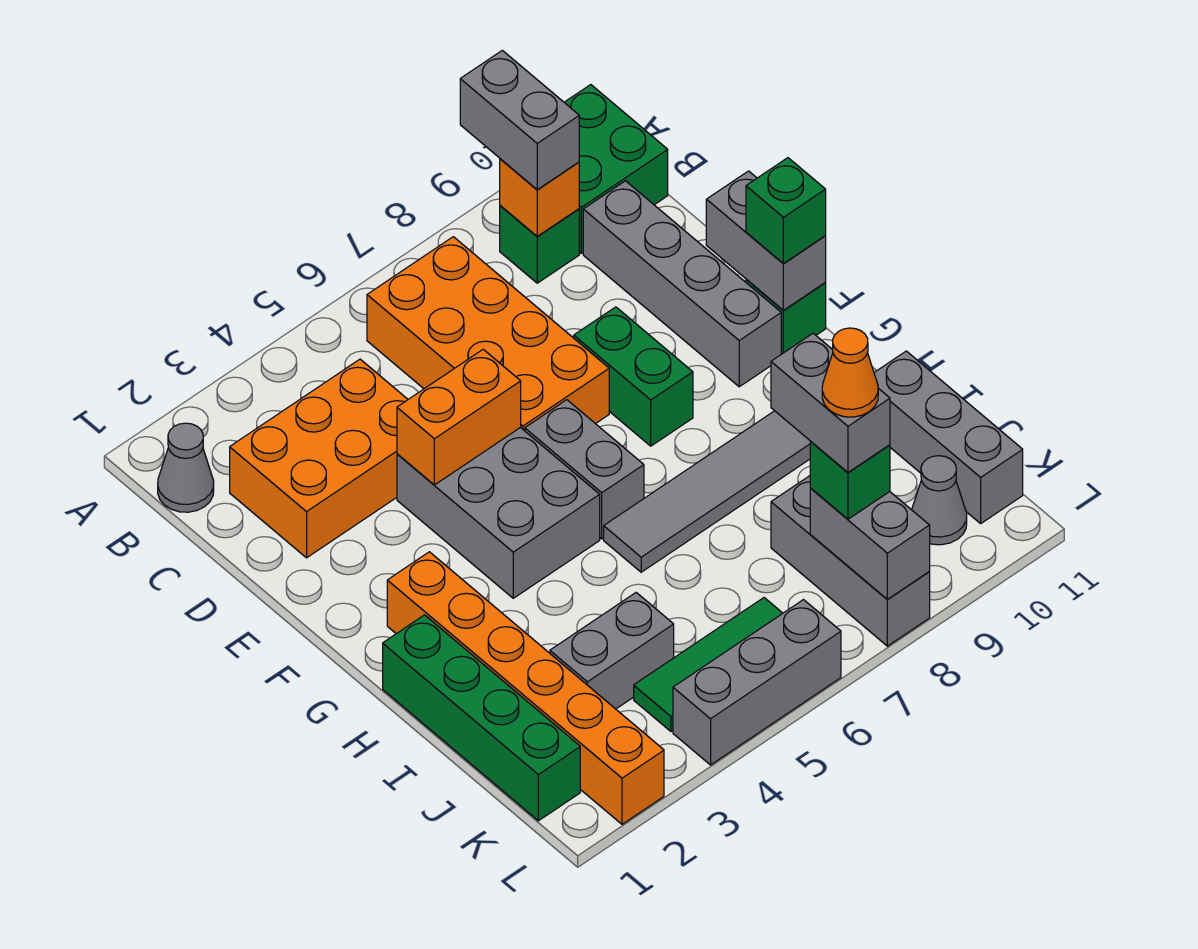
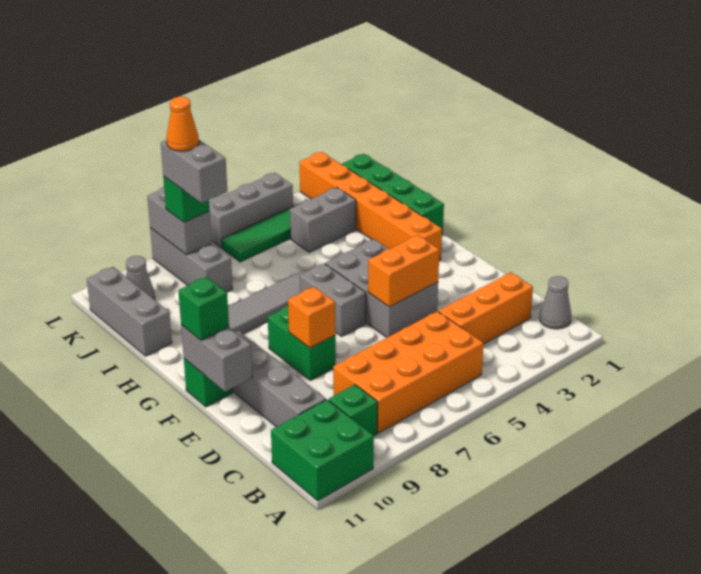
grey brick A9:B9 level 3 -> none
orange brick B6:E7 level 1 -> orange brick B5:C8 level 1
orange brick B9 level 2 -> orange brick E8 level 2
orange brick C2:D4 level 1 -> orange brick C2:C4 level 1

